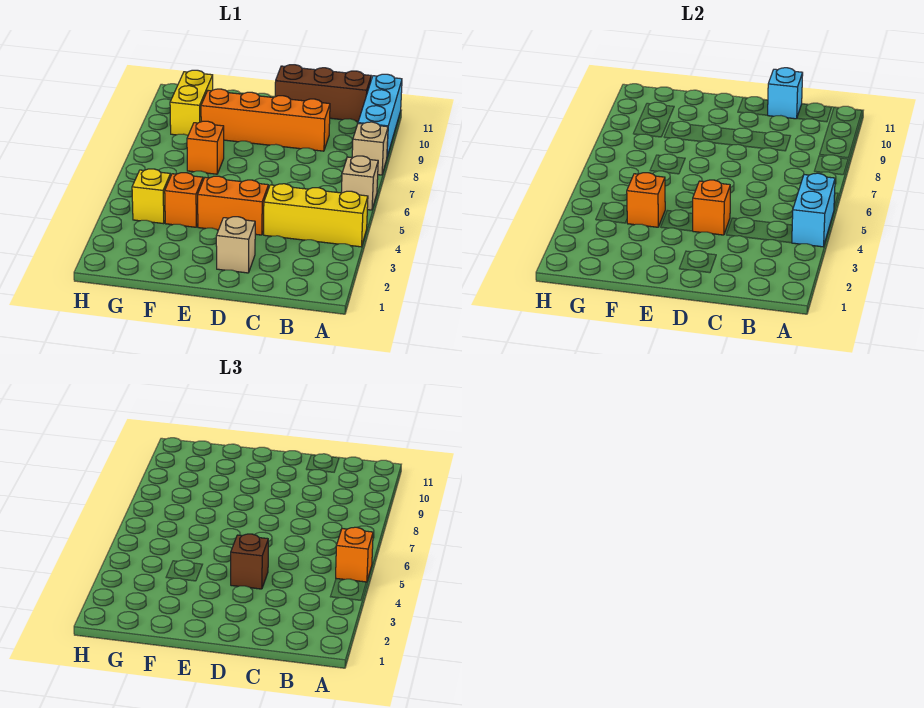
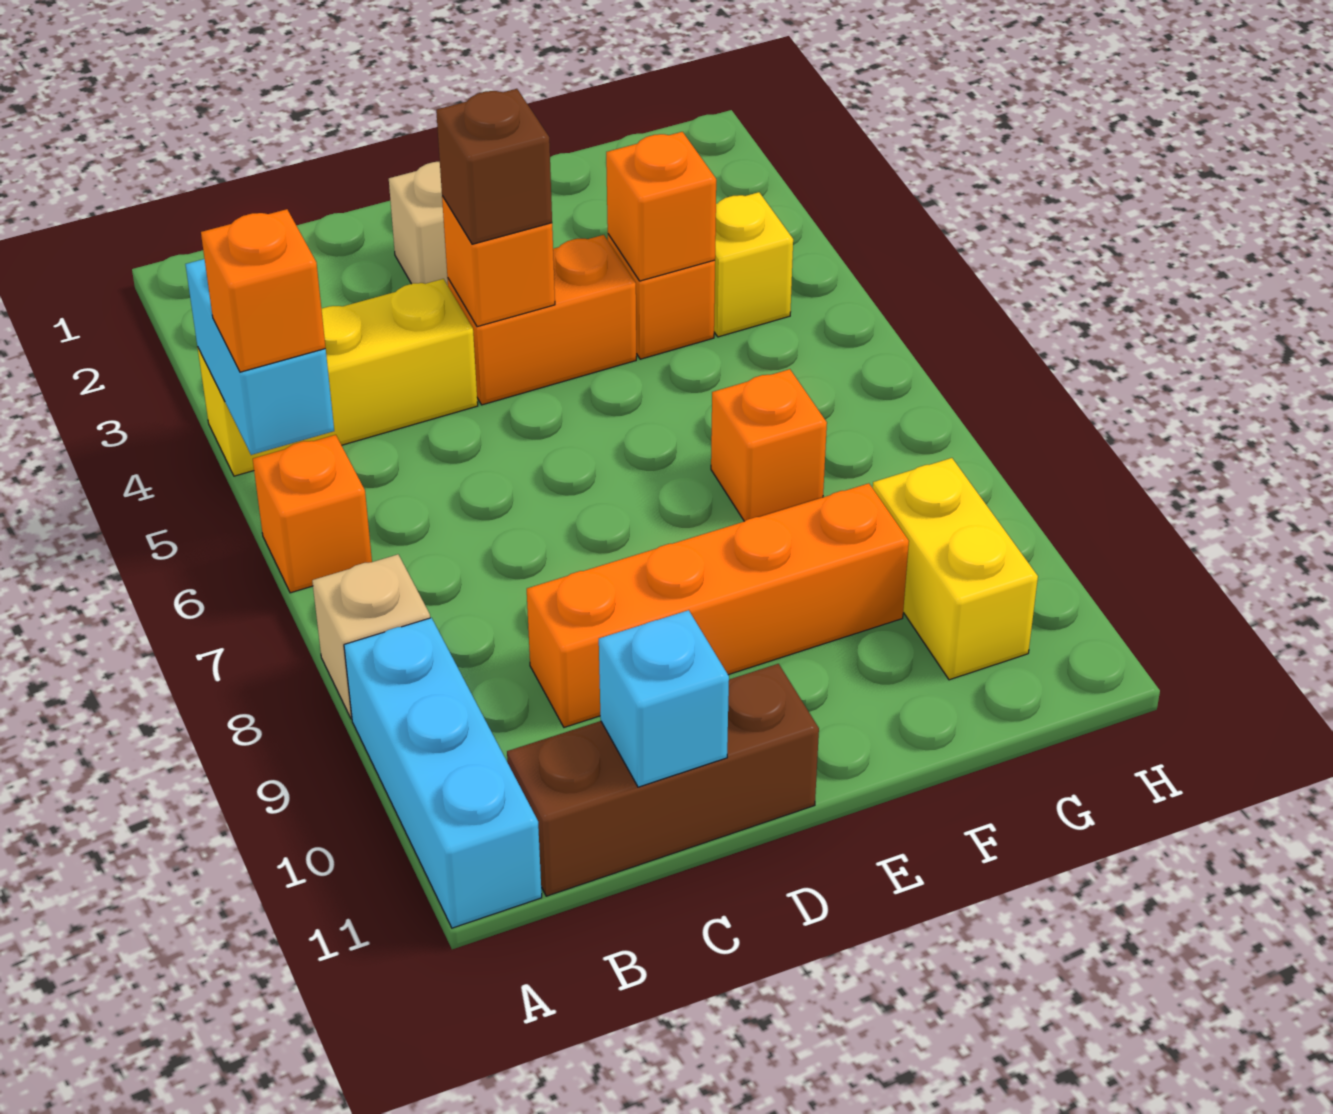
tan brick A6 level 1 -> orange brick A6 level 1

